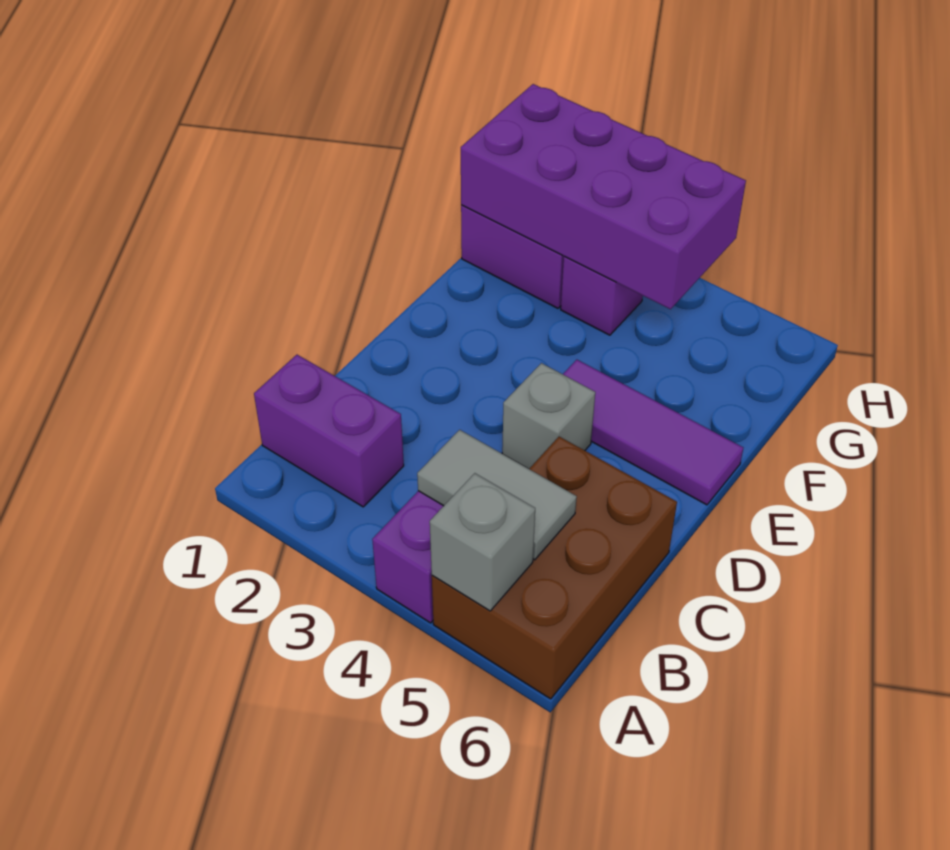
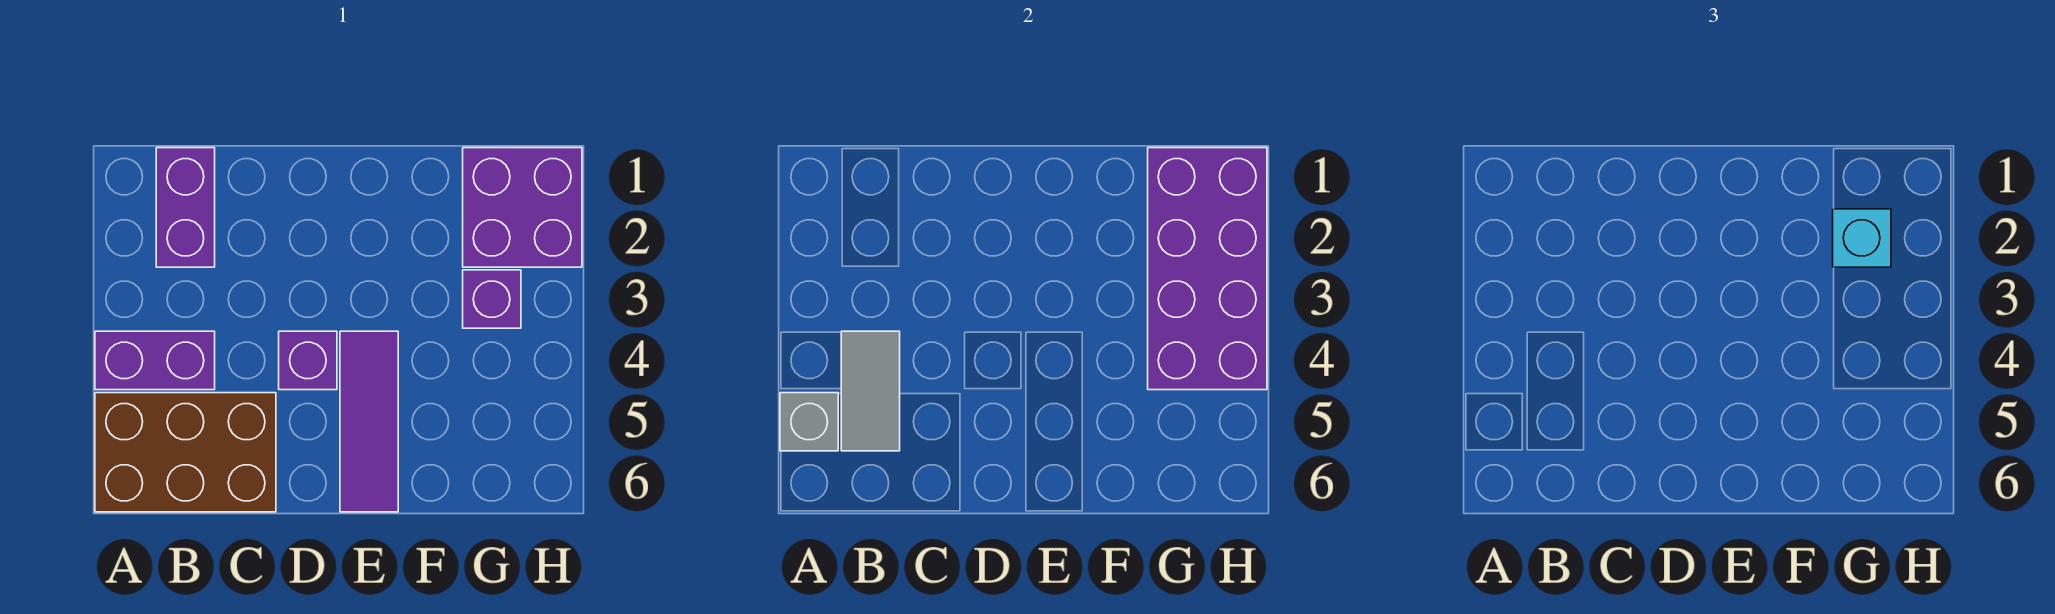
grey brick D4 level 1 -> purple brick D4 level 1
none -> cyan brick G2 level 3

